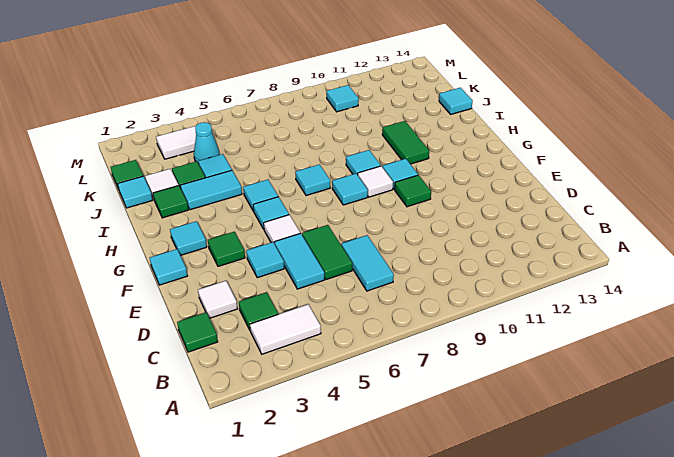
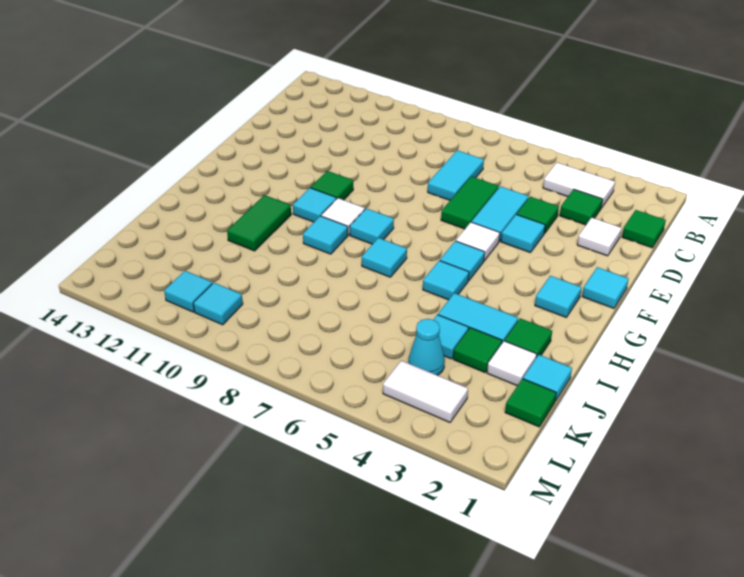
green tile F3 level 1 -> green tile D4 level 1
cyan tile J14 level 1 -> cyan tile L11 level 1

